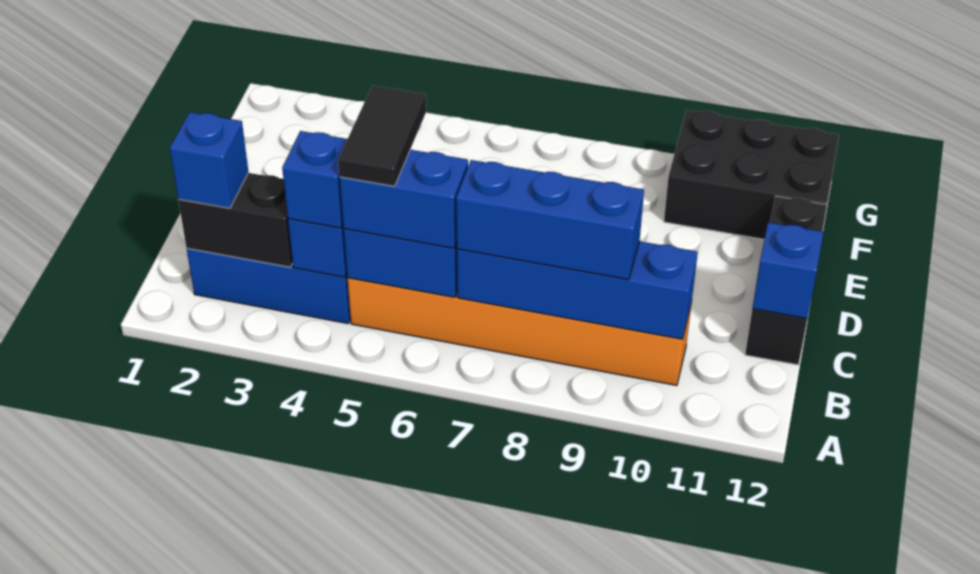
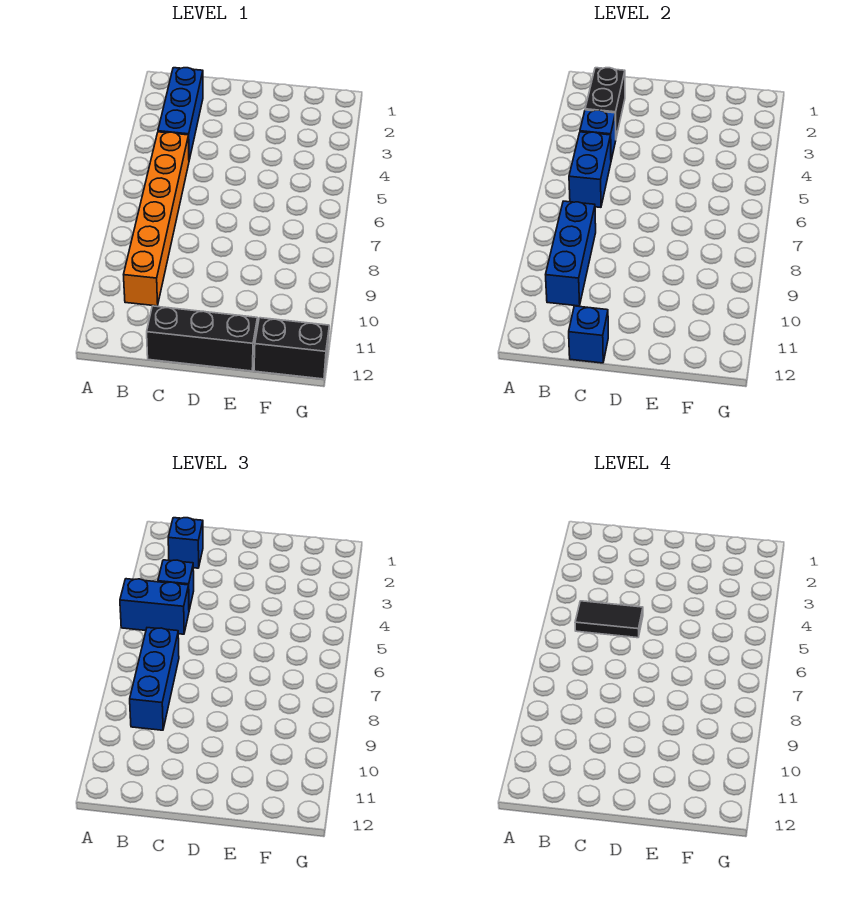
blue brick B5:B6 level 3 -> blue brick A5:B5 level 3
blue brick B7:B10 level 2 -> blue brick B8:B10 level 2
black brick F10:G12 level 1 -> black brick F12:G12 level 1

